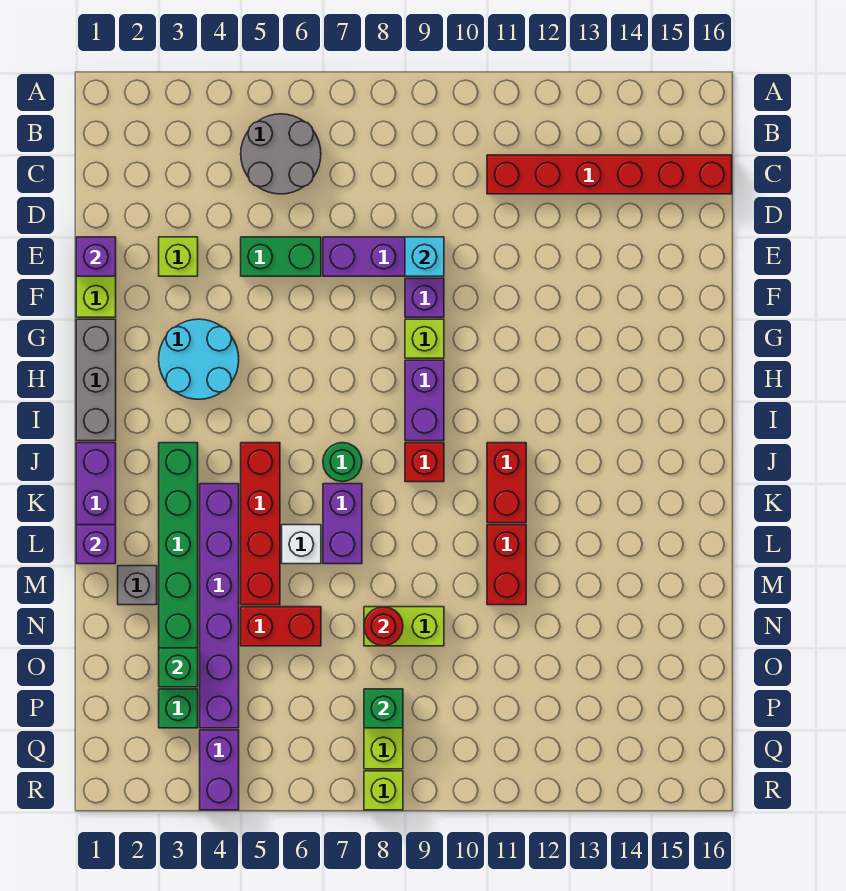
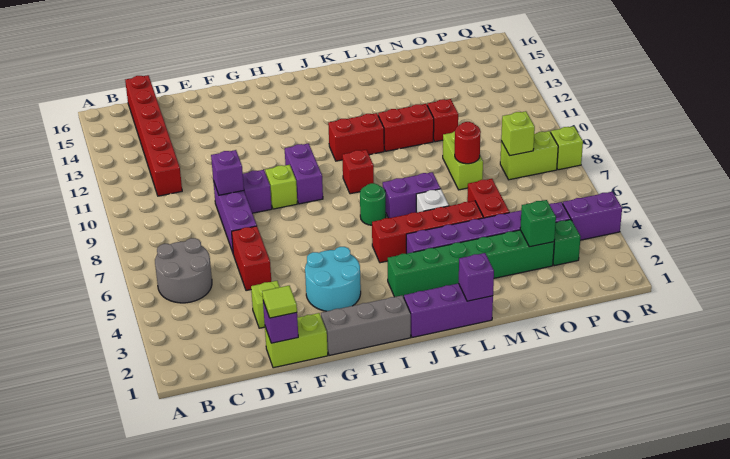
none -> lime tile E1 level 3
green brick E5:E6 level 1 -> red brick E5:E6 level 1
cyan brick E9 level 2 -> purple brick E9 level 2
purple brick H9:I9 level 1 -> purple brick H9:H10 level 1
grey brick M2 level 1 -> none
none -> red brick N11 level 1
green brick P8 level 2 -> lime brick P8 level 2

